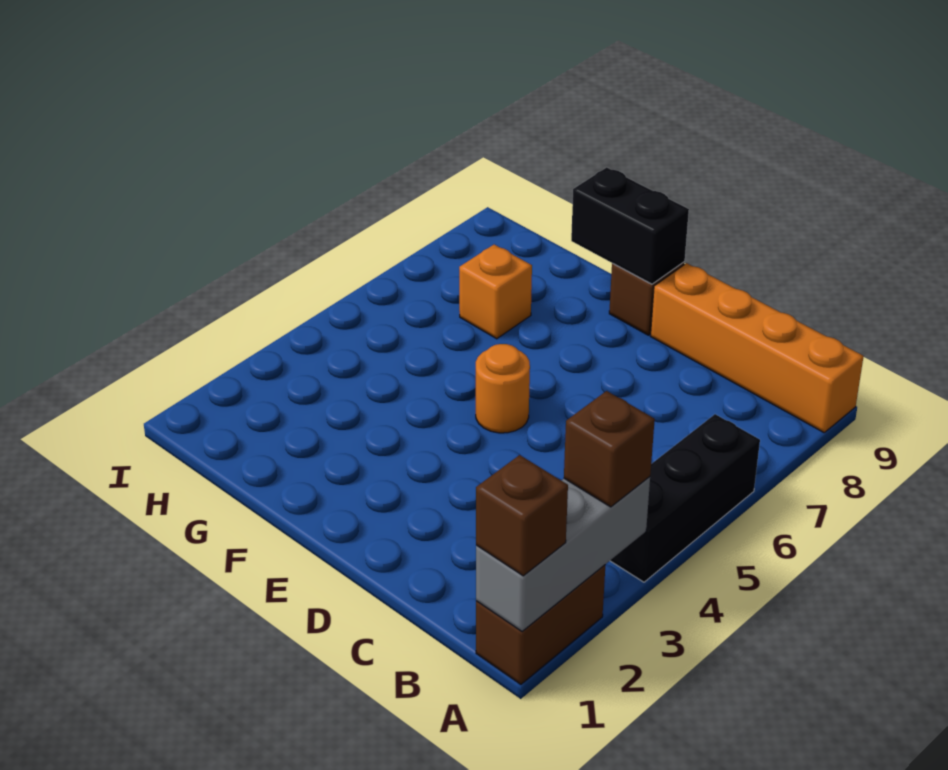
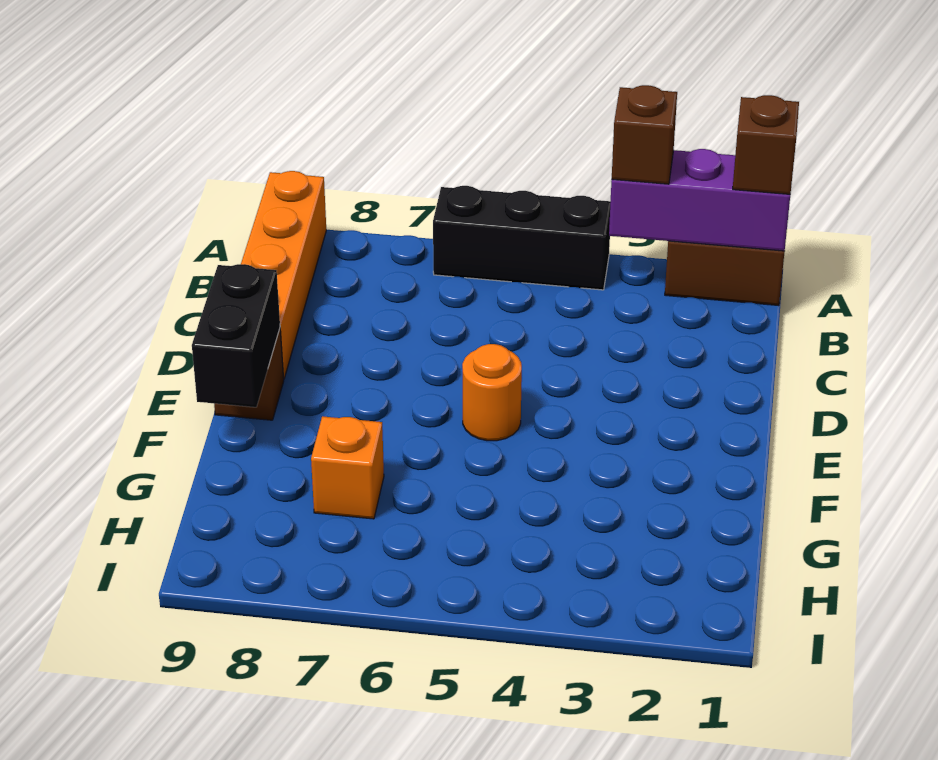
grey brick A1:A3 level 2 -> purple brick A1:A3 level 2

